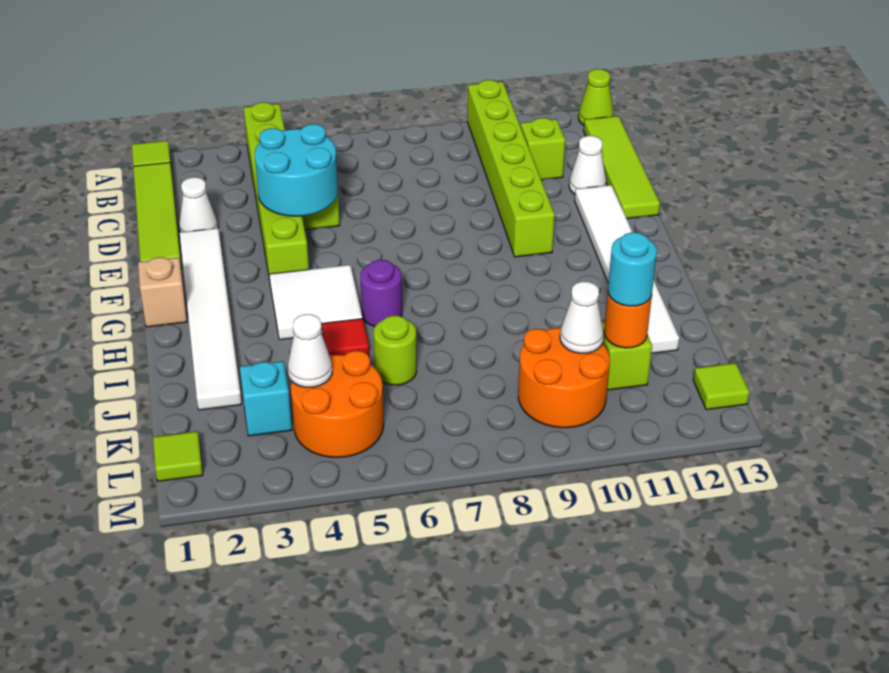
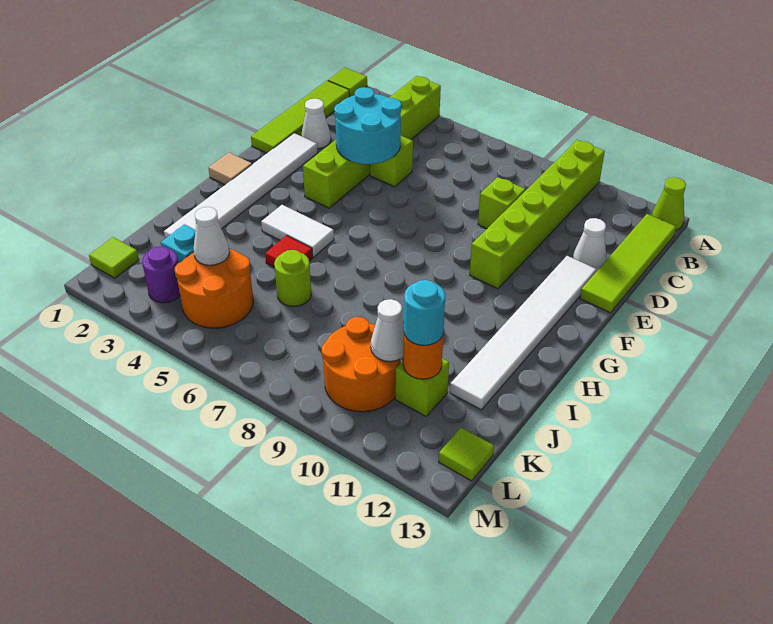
lime brick C11 level 1 -> lime brick D9 level 1
tan brick G1 level 1 -> tan tile G1 level 1
white tile G4:H5 level 1 -> white tile H4:H5 level 1
purple round brick H6 level 1 -> purple round brick L3 level 1

